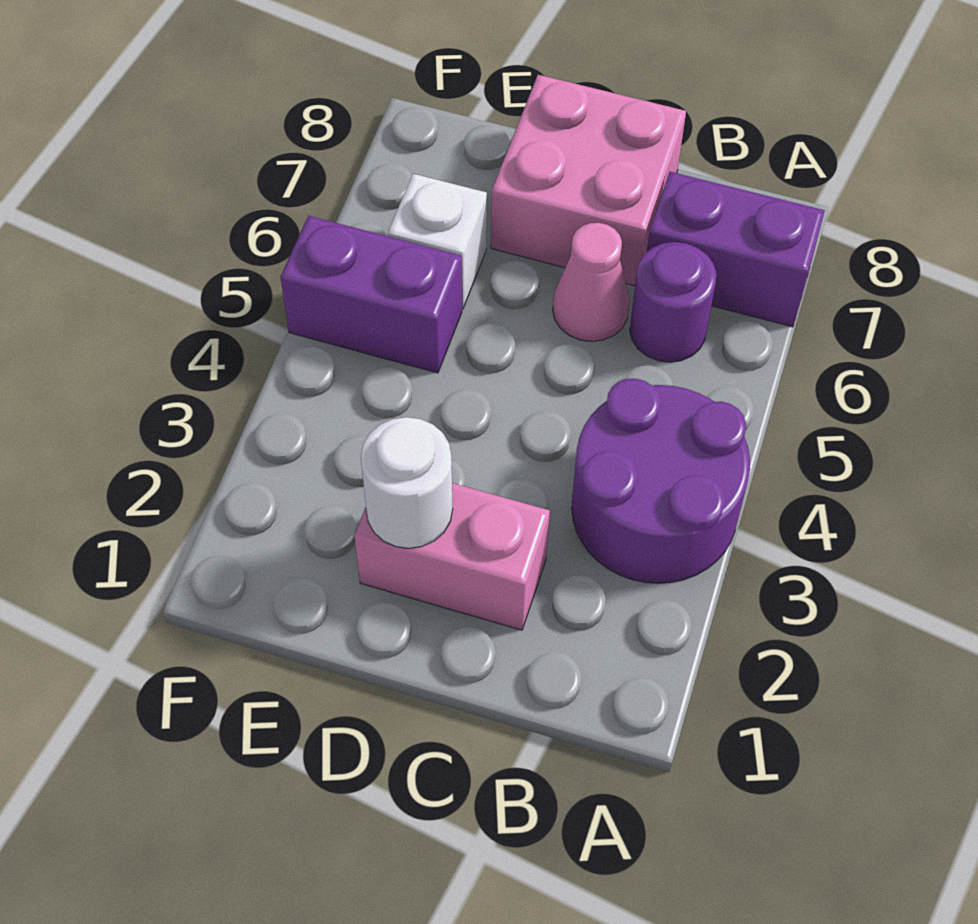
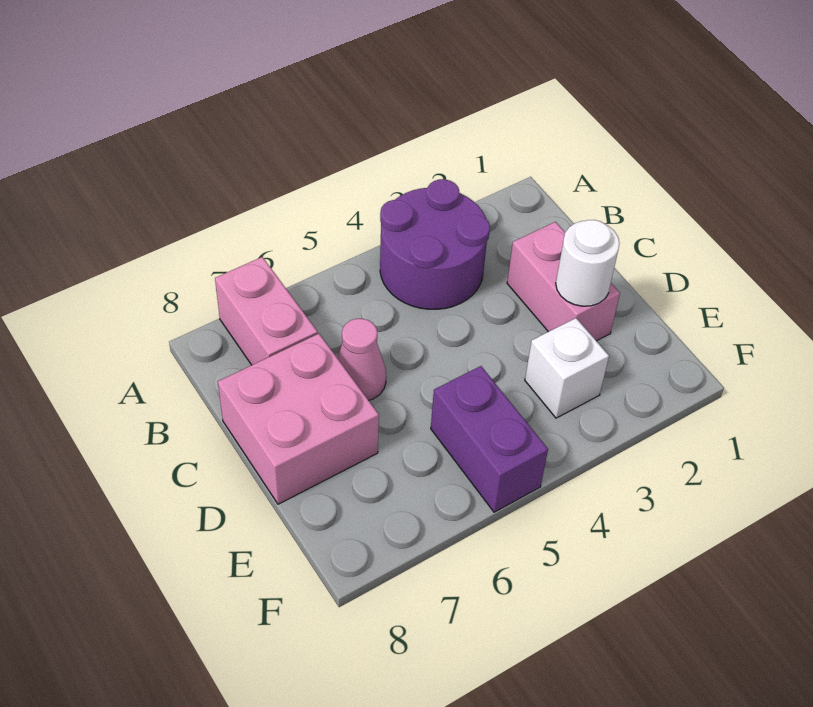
purple brick A7:B7 level 1 -> pink brick A7:B7 level 1
purple round brick B6 level 1 -> none
white brick E6 level 1 -> white brick E3 level 1

